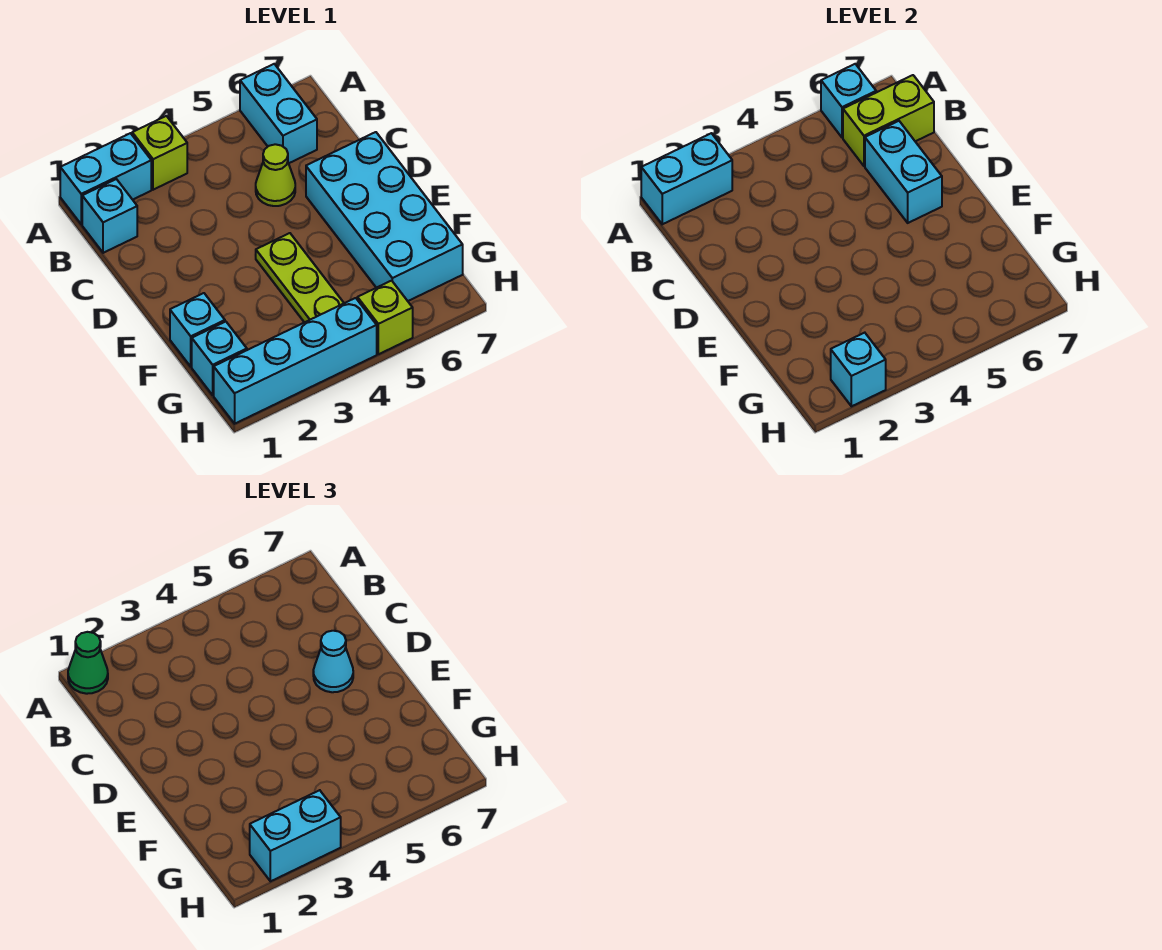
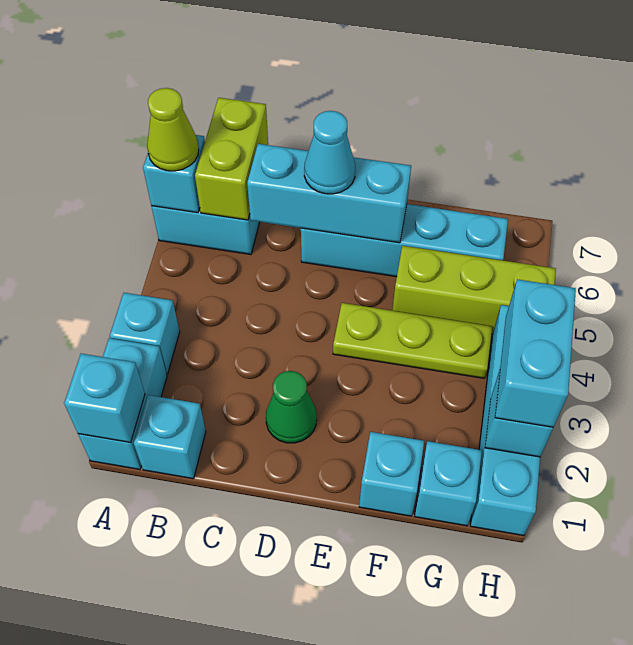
cyan brick A1:A2 level 2 -> cyan brick A1 level 2
green cone A1 level 3 -> green cone D2 level 1
lime brick A3 level 1 -> cyan brick A3 level 1
lime cone C5 level 1 -> lime cone A6 level 3
cyan brick C6:D6 level 2 -> cyan brick C6:E6 level 2
cyan brick D6:G7 level 1 -> cyan brick D6:G6 level 1
lime brick H5 level 1 -> lime brick F5:H5 level 1

